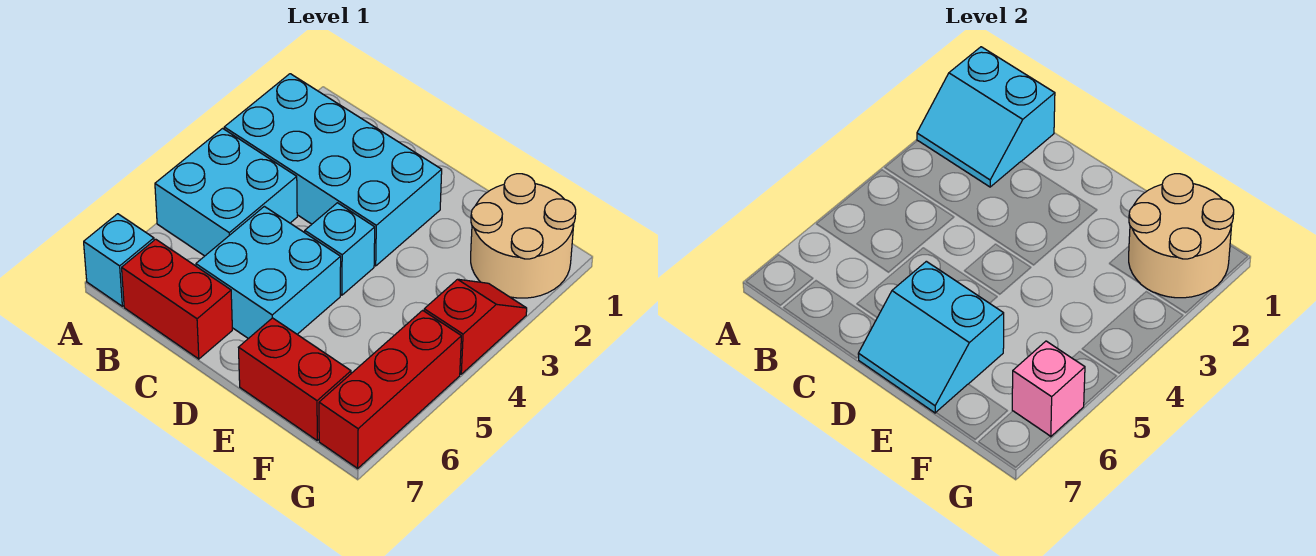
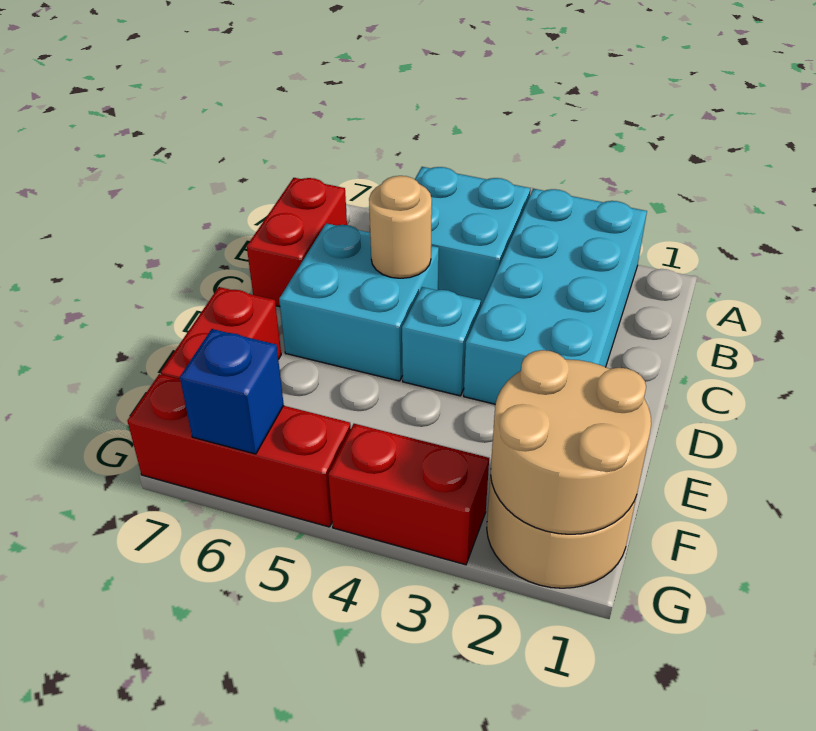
cyan slope A1:B2 level 2 top 1 -> none
cyan brick A7 level 1 -> none
none -> tan round brick C5 level 2
cyan slope D6:E7 level 2 top 6 -> none
red slope G3:G4 level 1 top 4 -> red brick G3:G4 level 1
pink brick G6 level 2 -> blue brick G6 level 2

